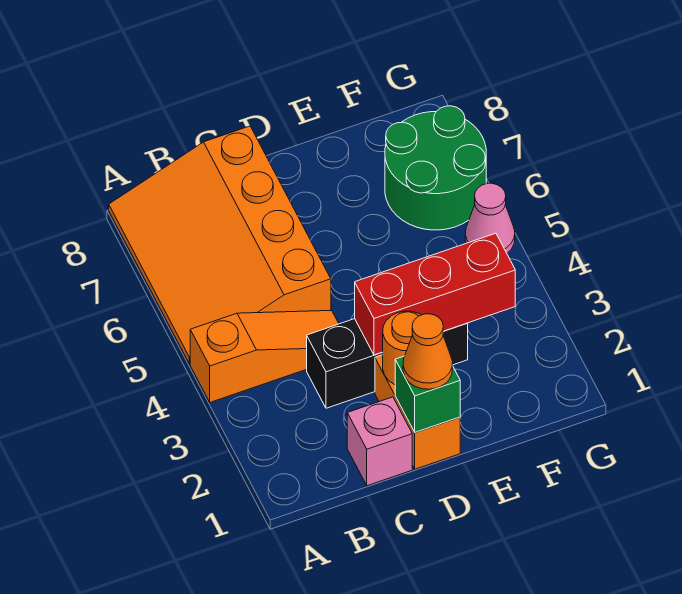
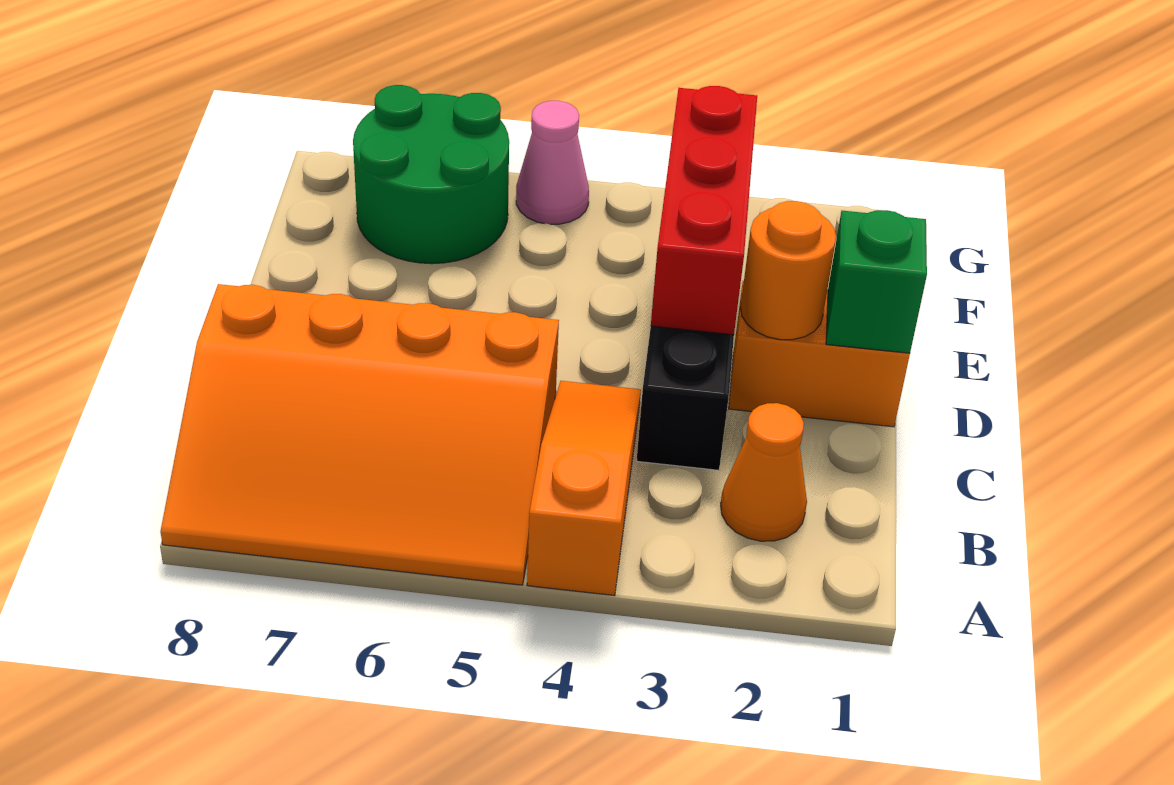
pink brick C1 level 1 -> none
orange cone D1 level 3 -> orange cone B2 level 1

